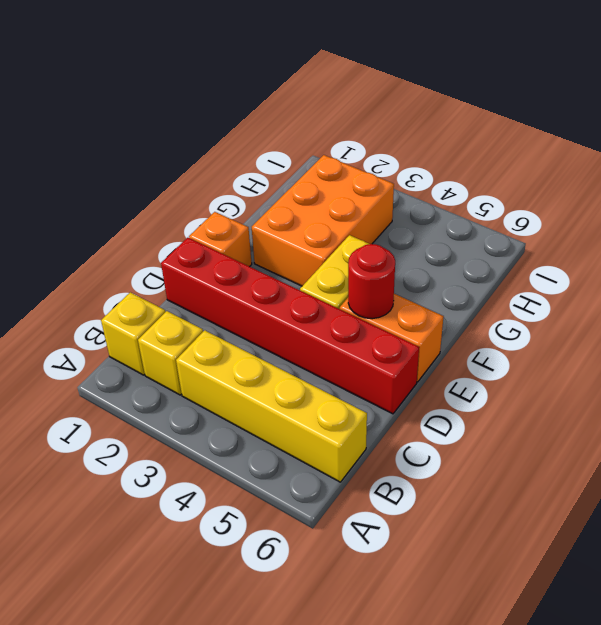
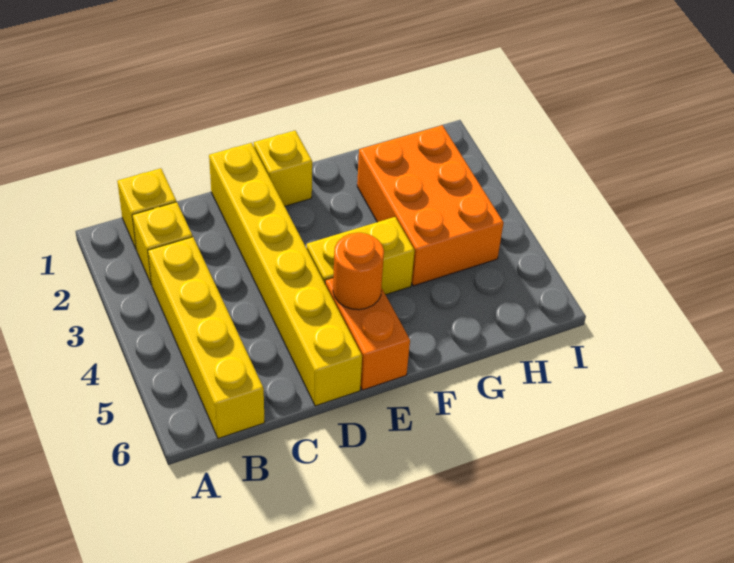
red brick D1:D6 level 1 -> yellow brick D1:D6 level 1
orange brick E1 level 1 -> yellow brick E1 level 1
red round brick E5 level 2 -> orange round brick E5 level 2
orange brick F2:H3 level 1 -> orange brick G2:H4 level 1

